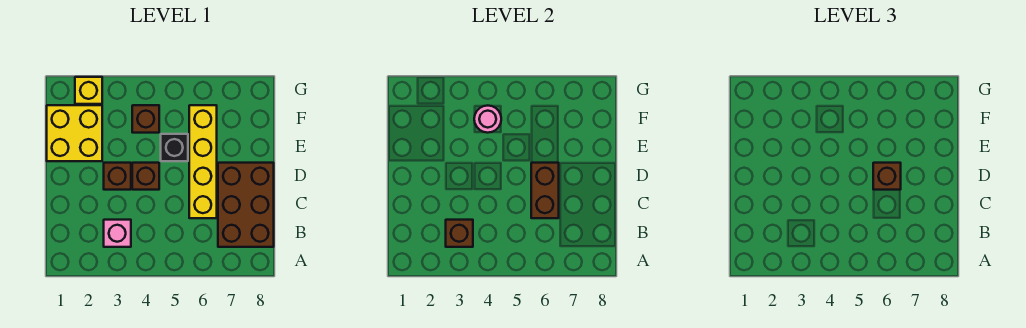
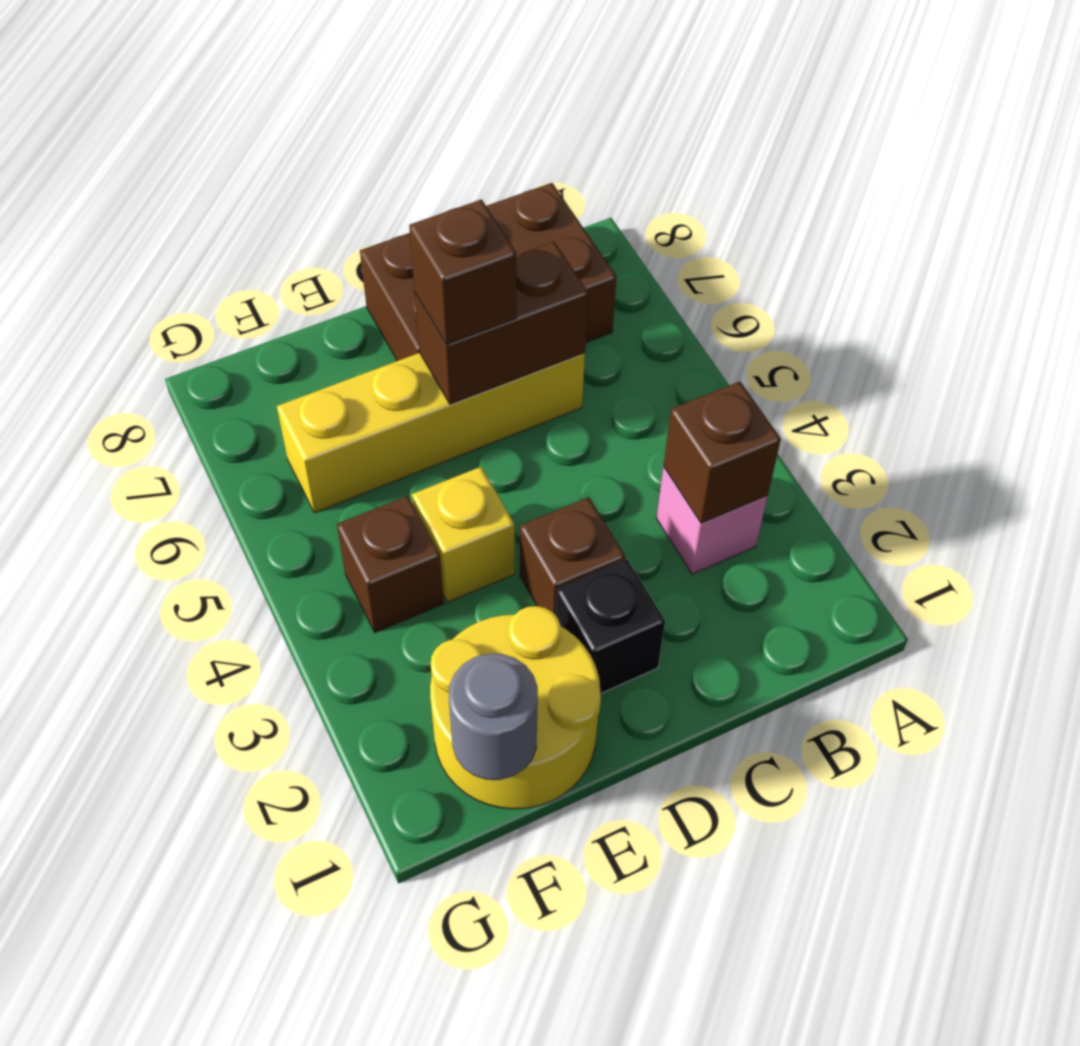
brown brick D4 level 1 -> none
yellow brick E1:F2 level 1 -> yellow round brick E1:F2 level 1
black brick E5 level 1 -> black brick D2 level 1
none -> grey round brick F1 level 2
pink round brick F4 level 2 -> none
yellow brick G2 level 1 -> yellow brick E4 level 1

